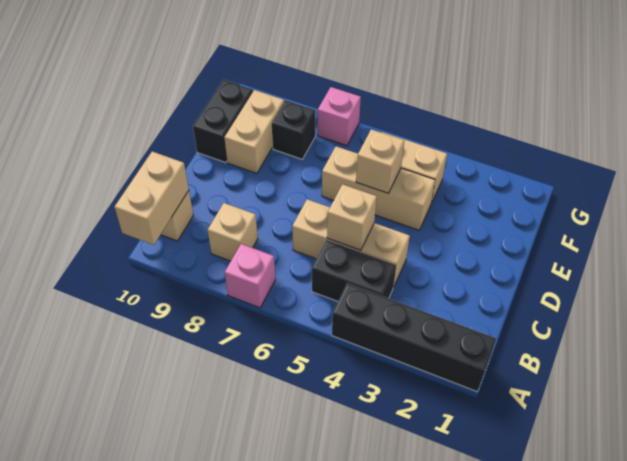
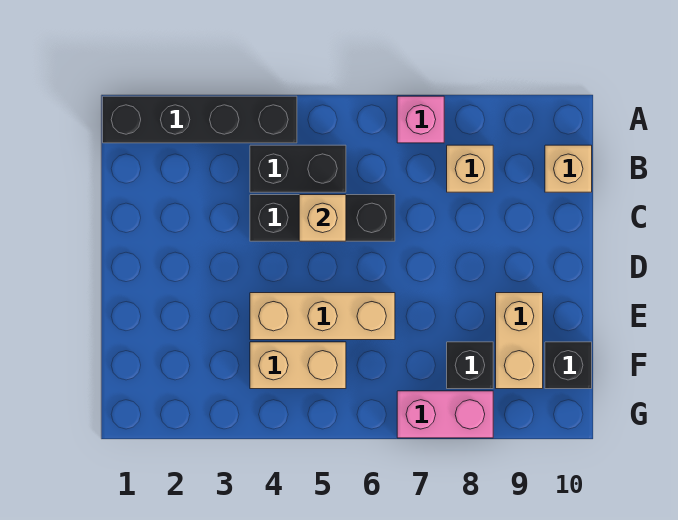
tan brick A10:B10 level 2 -> none
tan brick C4:C6 level 1 -> black brick C4:C6 level 1
tan brick E5 level 2 -> none
black brick E10:F10 level 1 -> black brick F10 level 1
pink brick G7 level 1 -> pink brick G7:G8 level 1

